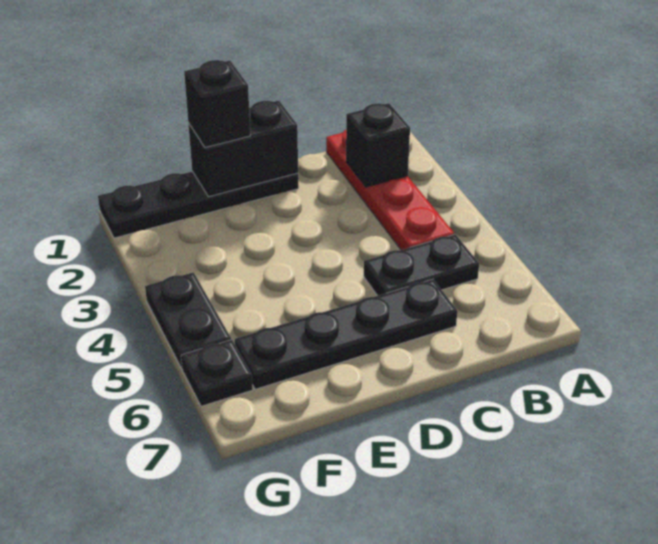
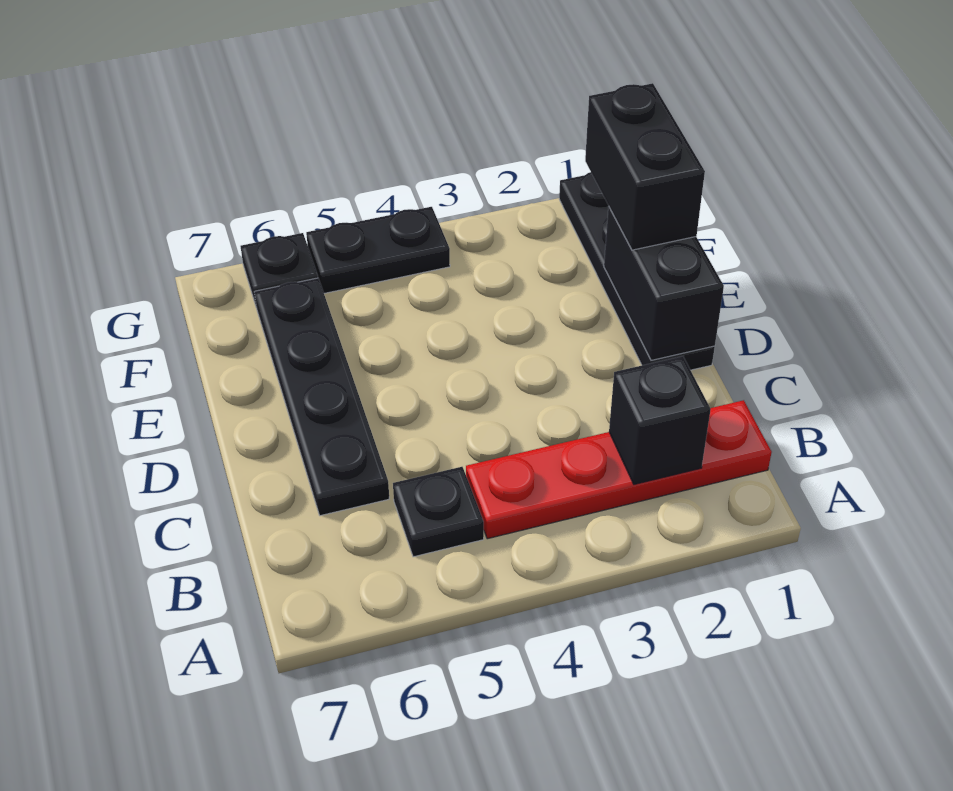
black plate B5:C5 level 1 -> black plate B5 level 1
black brick E1 level 3 -> black brick E1:F1 level 3

